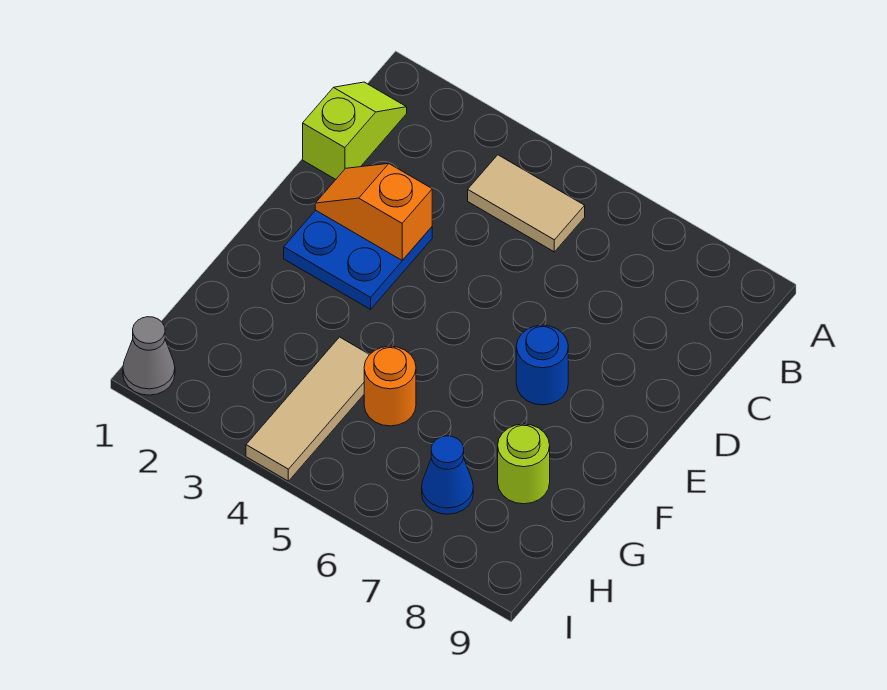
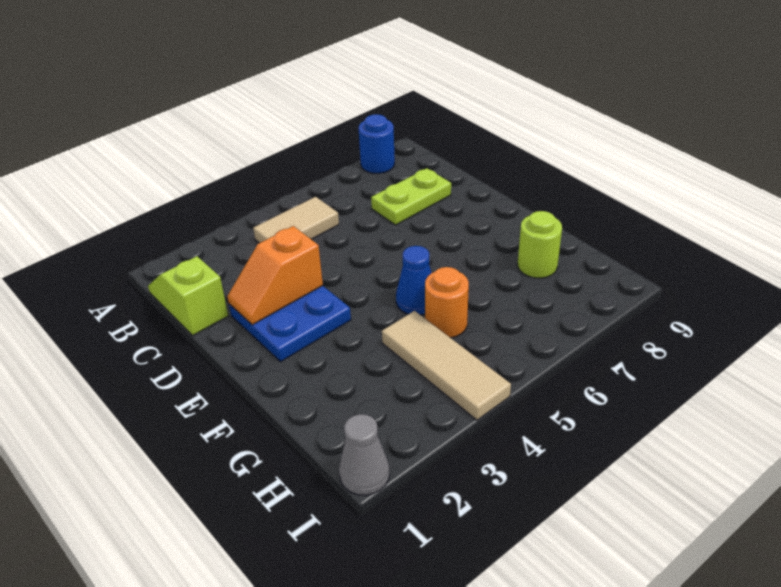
none -> lime plate C7:C8 level 1
blue round brick E7 level 1 -> blue round brick A8 level 1
blue cone H7 level 1 -> blue cone F5 level 1

